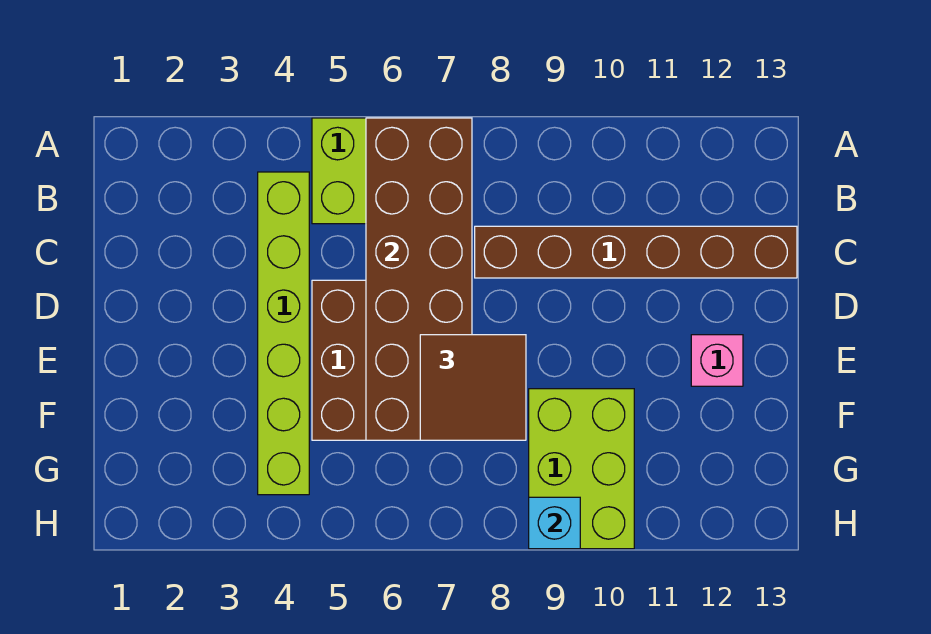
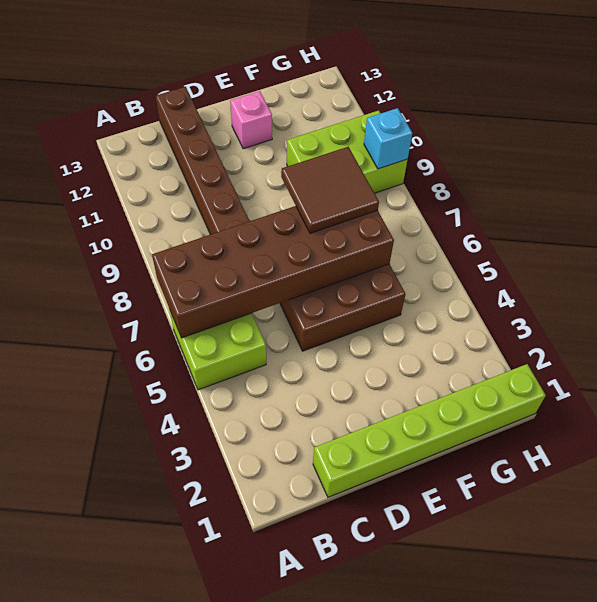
lime brick B4:G4 level 1 -> lime brick C1:H1 level 1

